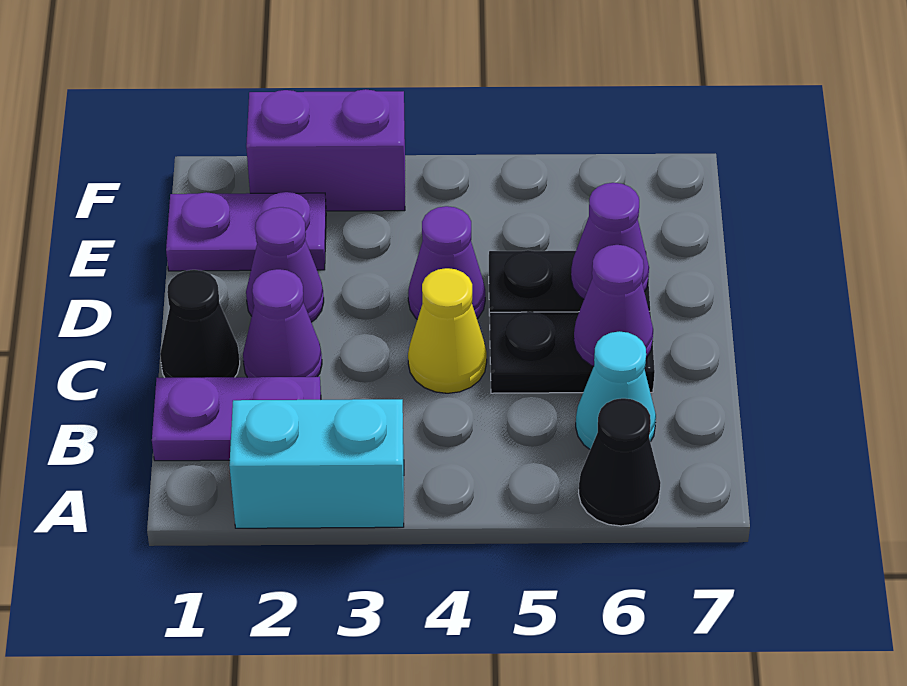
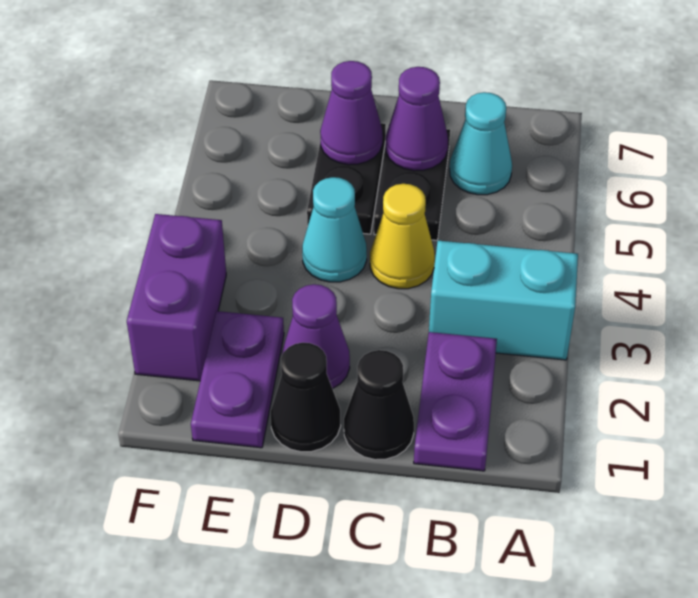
cyan brick A2:A3 level 1 -> cyan brick A3:B3 level 1
black cone A6 level 1 -> black cone D1 level 1
purple cone C2 level 1 -> none
purple cone D4 level 1 -> cyan cone D4 level 1

